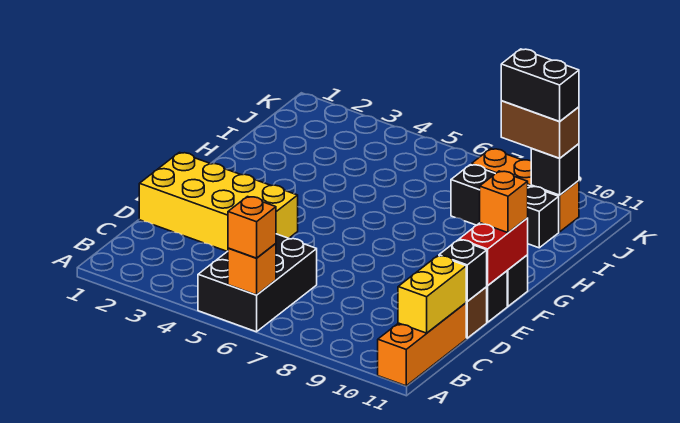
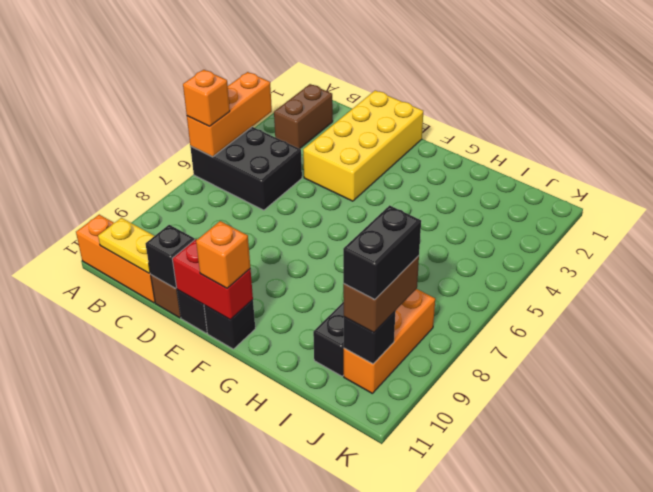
orange brick A6 level 2 -> orange brick A4:A6 level 2
none -> brown brick B2:B3 level 1
yellow brick B11:C11 level 2 -> yellow plate B11:C11 level 2

